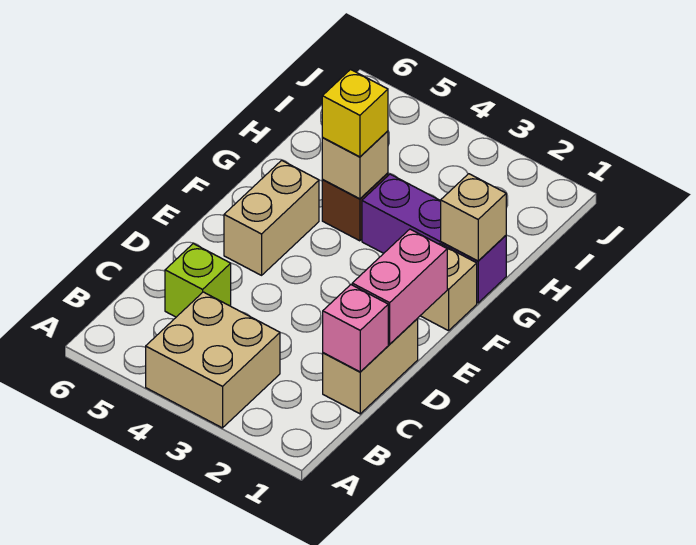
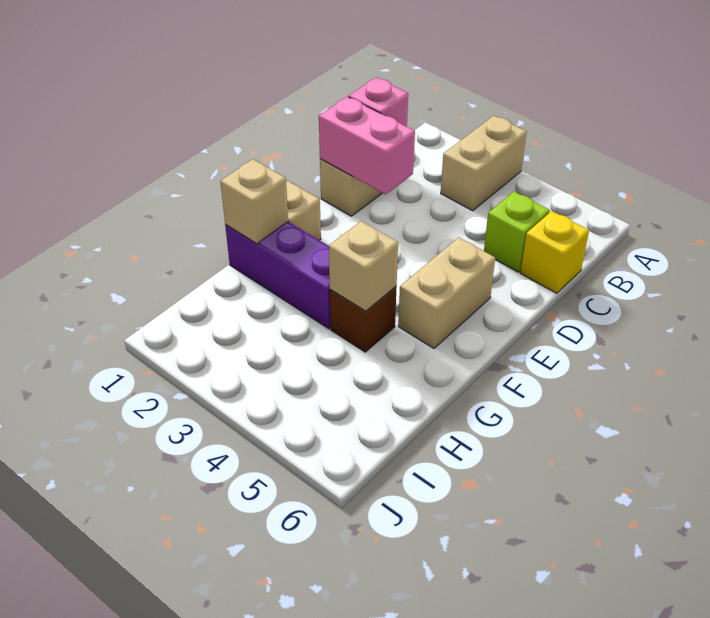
tan brick A3:B4 level 1 -> tan brick A3:B3 level 1
pink brick D1:E1 level 2 -> pink brick D1:D2 level 2
yellow brick G4 level 3 -> yellow brick C6 level 1

